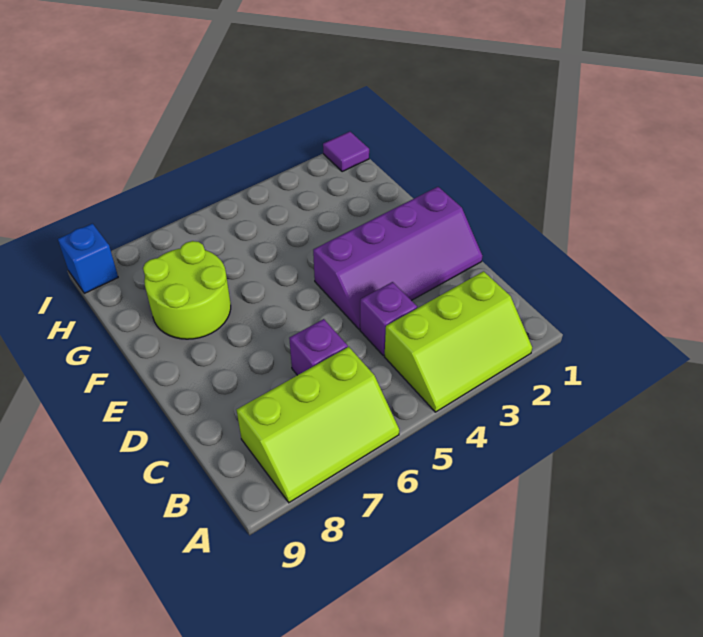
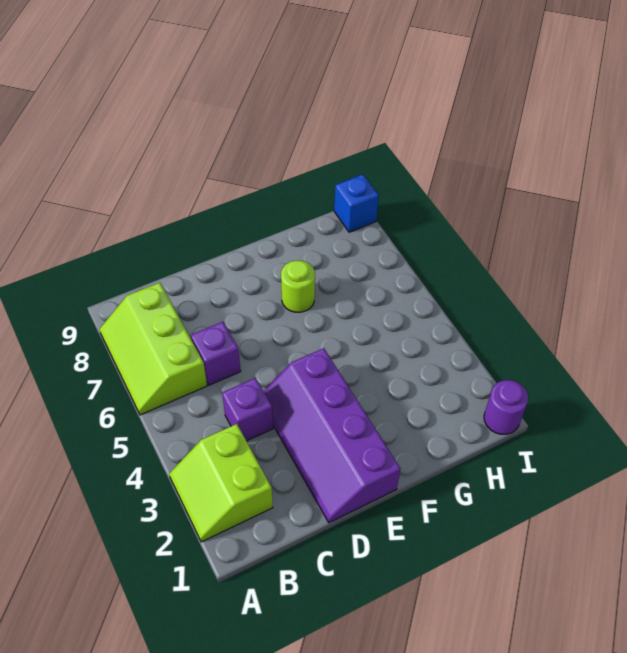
lime slope A2:B4 level 1 top B -> lime slope A2:B3 level 1 top B
lime round brick F7:G8 level 1 -> lime round brick F7 level 1
purple tile I1 level 1 -> purple round brick I1 level 1

